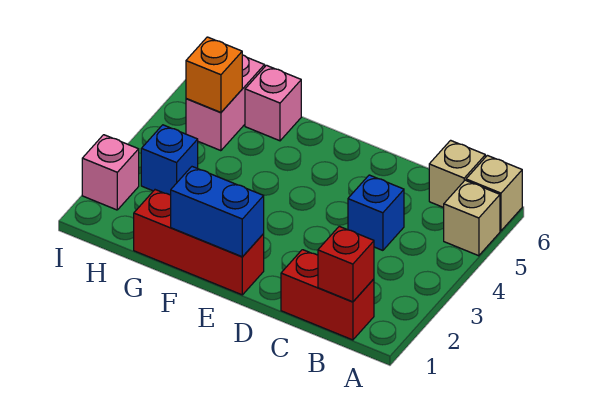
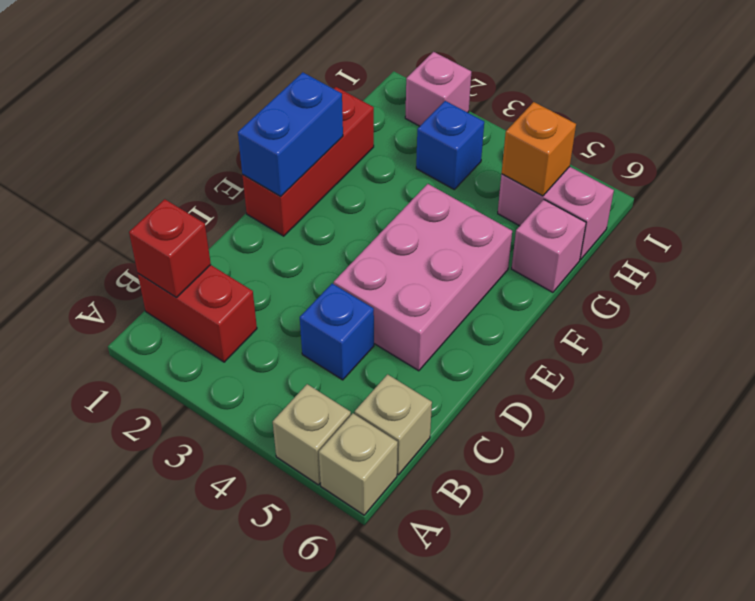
red brick B1:C1 level 1 -> red brick B1:B2 level 1
none -> pink brick D4:F5 level 1

